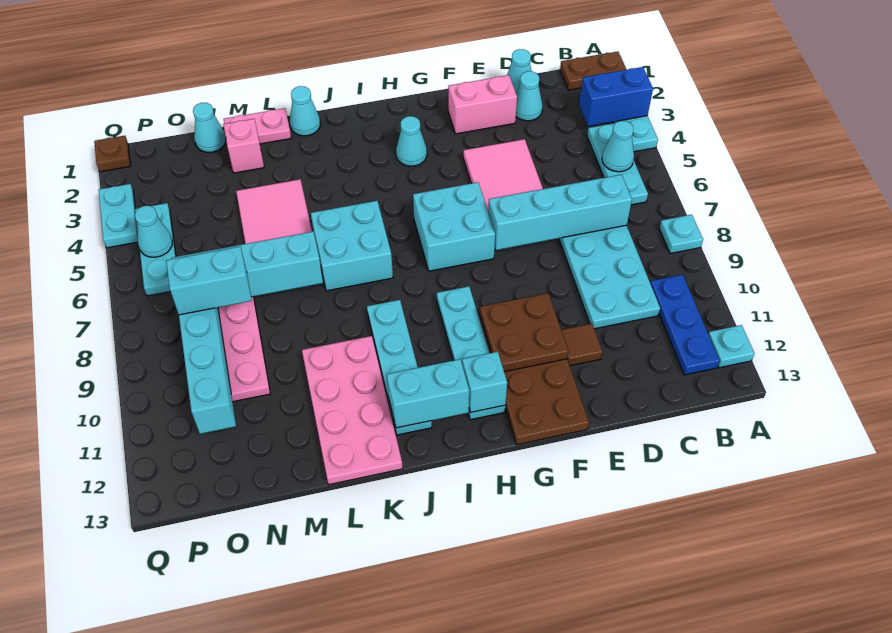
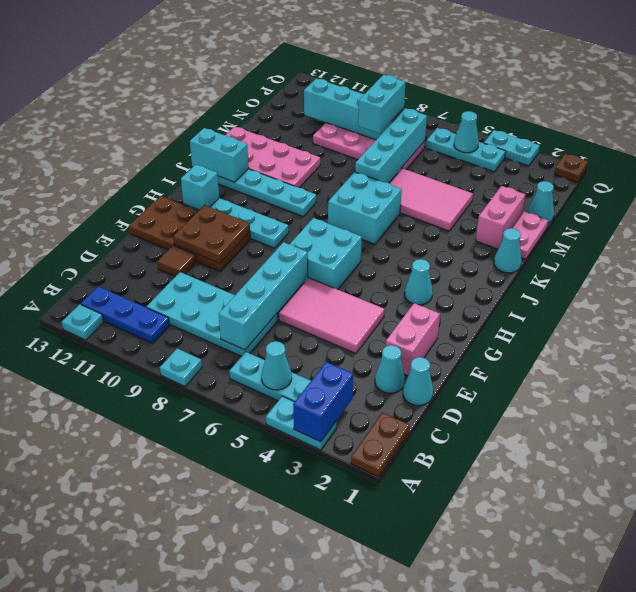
cyan brick I12:J12 level 2 -> cyan brick J12:J13 level 2
pink brick M2 level 1 -> pink brick L2:M2 level 1

